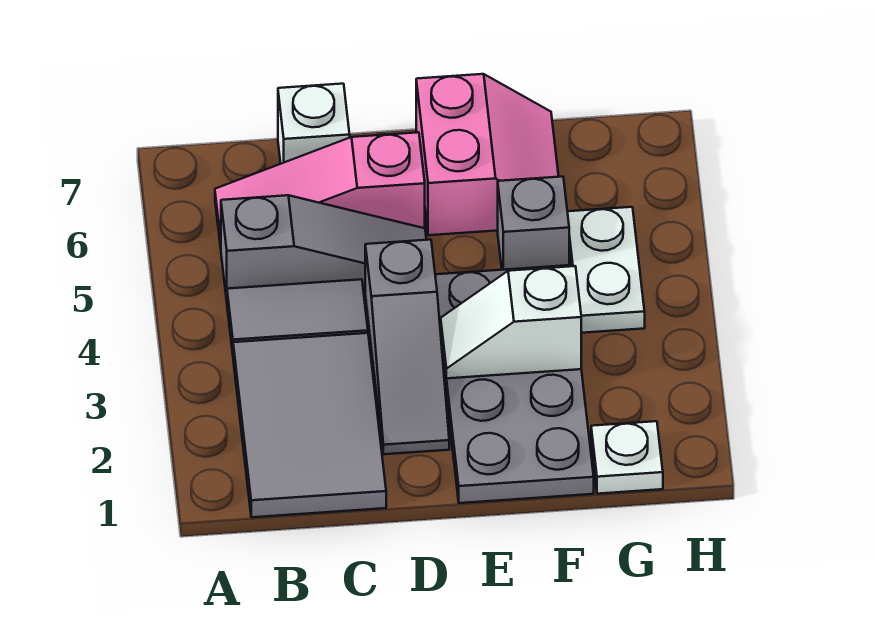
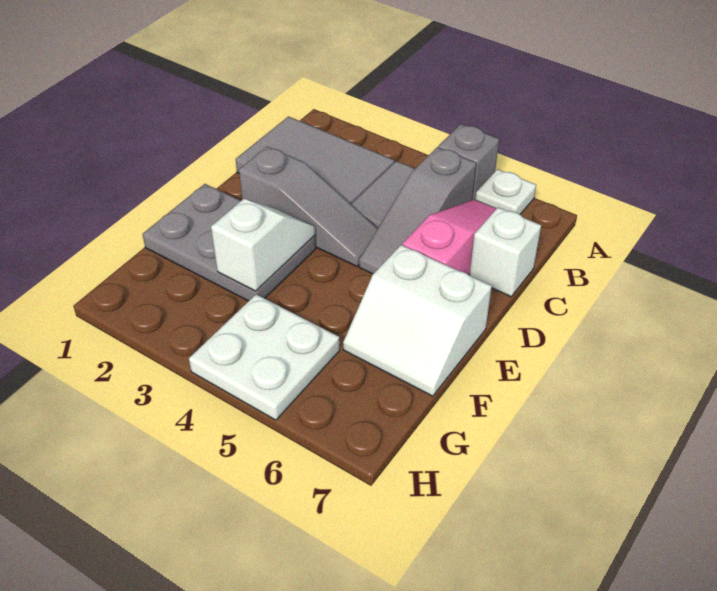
grey slope D2:D4 level 1 top 4 -> grey slope D2:D4 level 1 top 2
grey plate E1:F4 level 1 -> grey plate E1:F3 level 1
pink slope E6:F7 level 1 top E -> white slope E6:F7 level 1 top E
grey brick F5 level 1 -> grey brick A5 level 1
white plate G1 level 1 -> white plate A6 level 1
white plate G4:G5 level 1 -> white plate G4:H5 level 1

